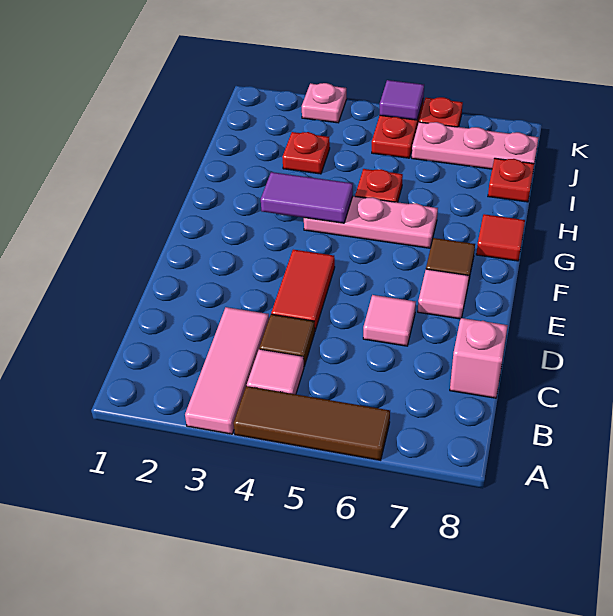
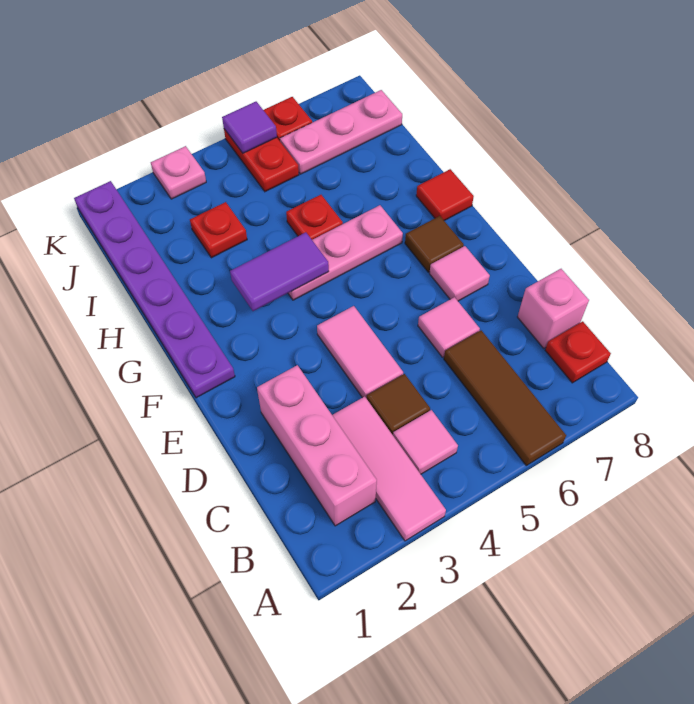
brown tile A4:A6 level 1 -> brown tile A6:C6 level 1
none -> pink brick B2:D2 level 1
red tile D4:E4 level 1 -> pink tile D4:E4 level 1
none -> purple plate F1:K1 level 1
red plate I8 level 1 -> red plate B8 level 1

